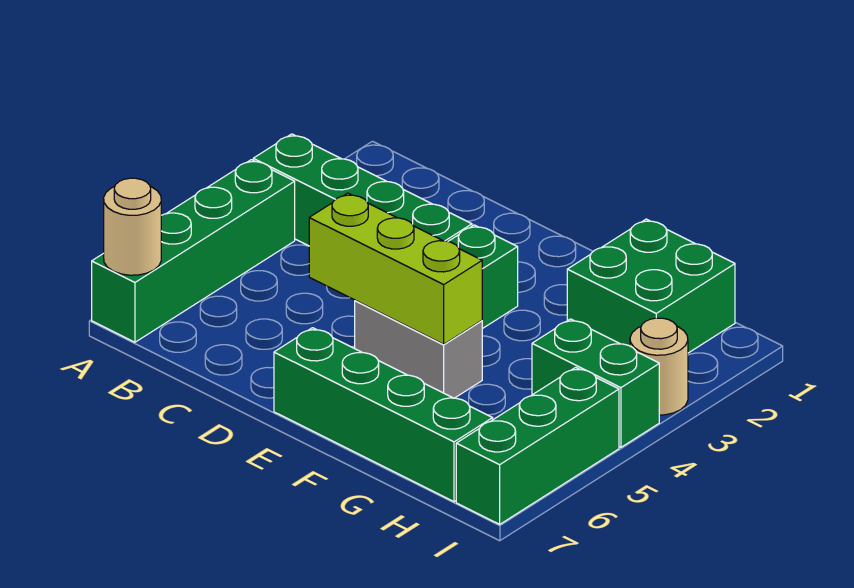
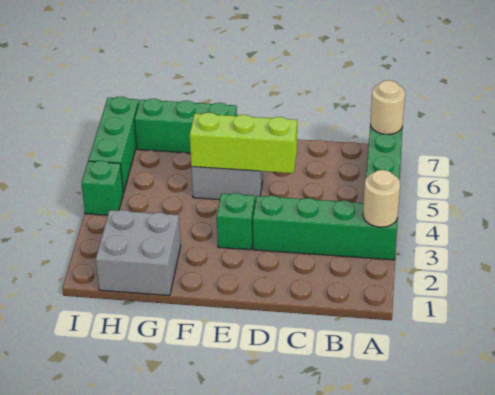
green brick E7:H7 level 1 -> green brick F7:H7 level 1
green brick G1:H2 level 1 -> grey brick G1:H2 level 1
green brick H4:I4 level 1 -> green brick I4 level 1
tan round brick I3 level 1 -> tan round brick A3 level 2

